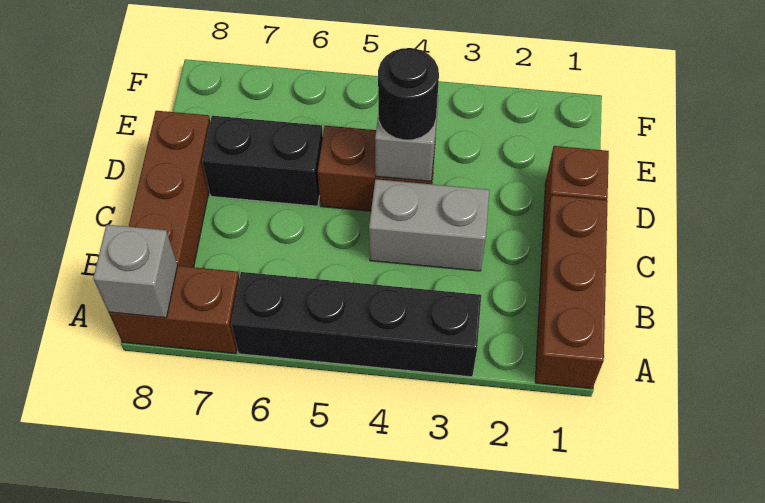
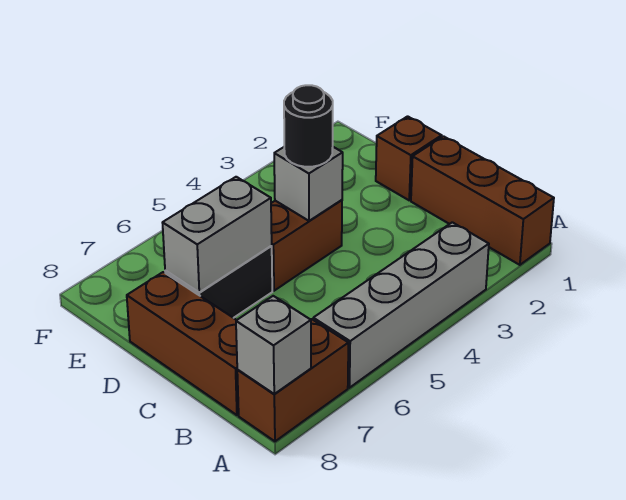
black brick A3:A6 level 1 -> grey brick A3:A6 level 1
grey brick C3:C4 level 1 -> grey brick D6:D7 level 2

